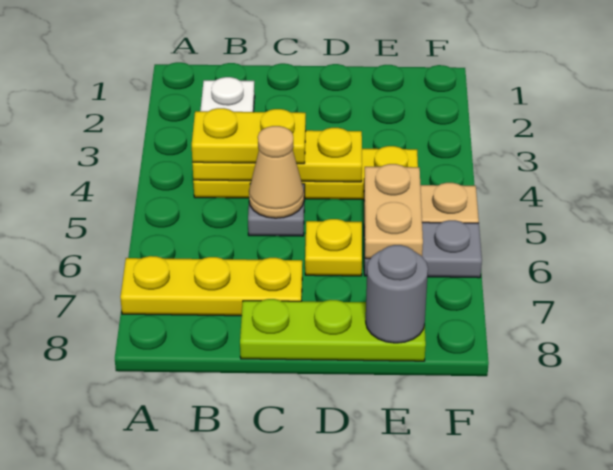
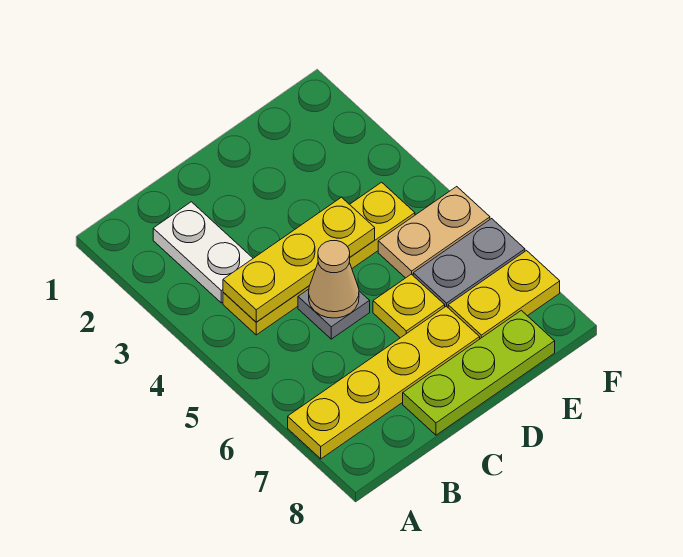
yellow plate A7:C7 level 1 -> yellow plate A7:D7 level 1
yellow plate B4:C4 level 3 -> yellow plate E7:F7 level 1
tan plate E5:E6 level 2 -> none
grey round brick E8 level 2 -> none

